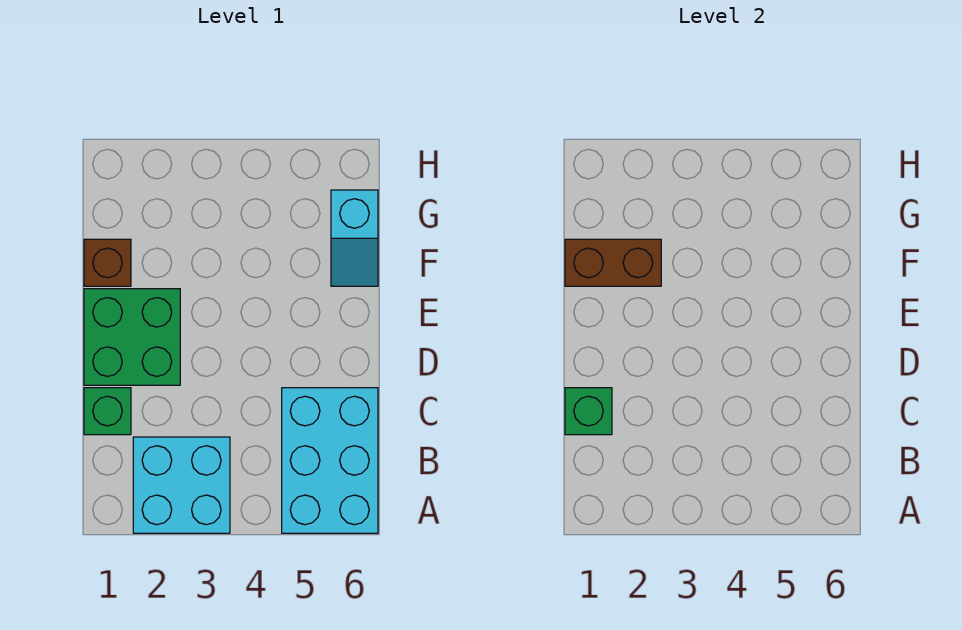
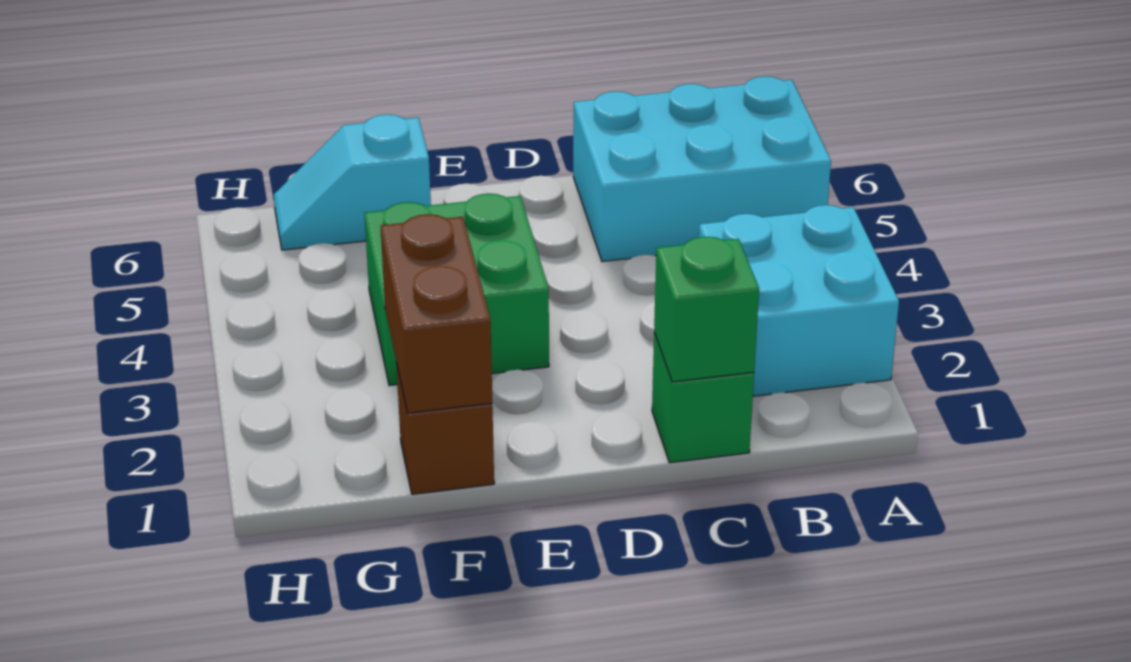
green brick D1:E2 level 1 -> green brick E3:F4 level 1
cyan slope F6:G6 level 1 top G -> cyan slope F6:G6 level 1 top F

